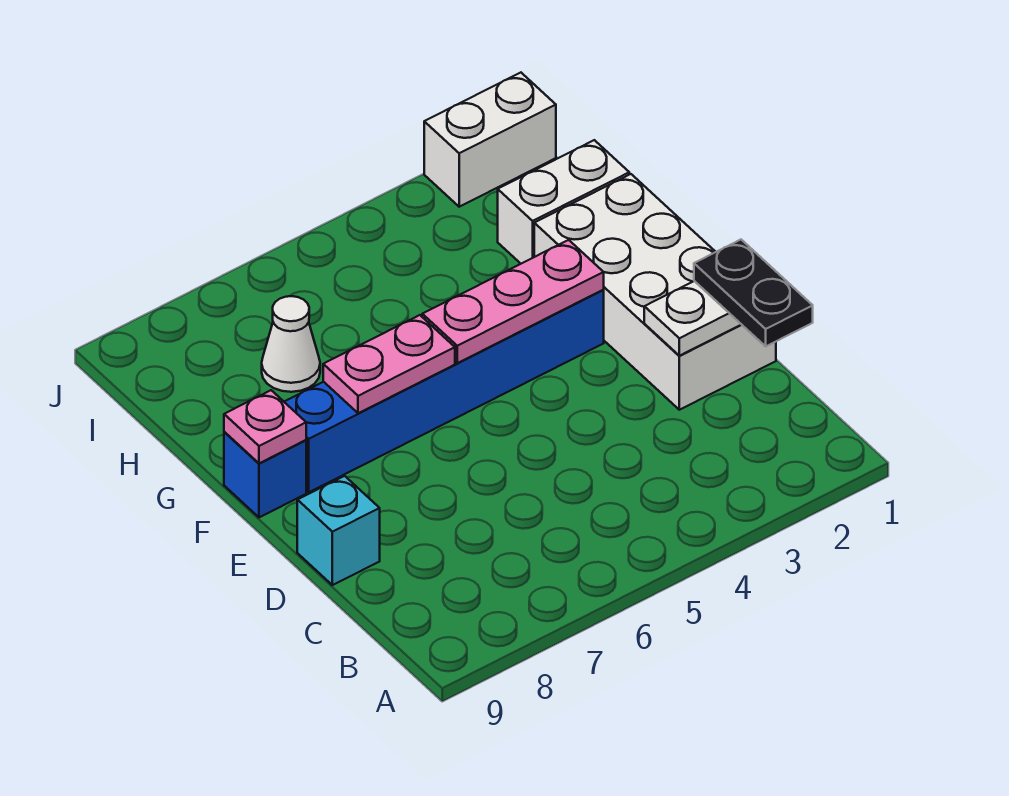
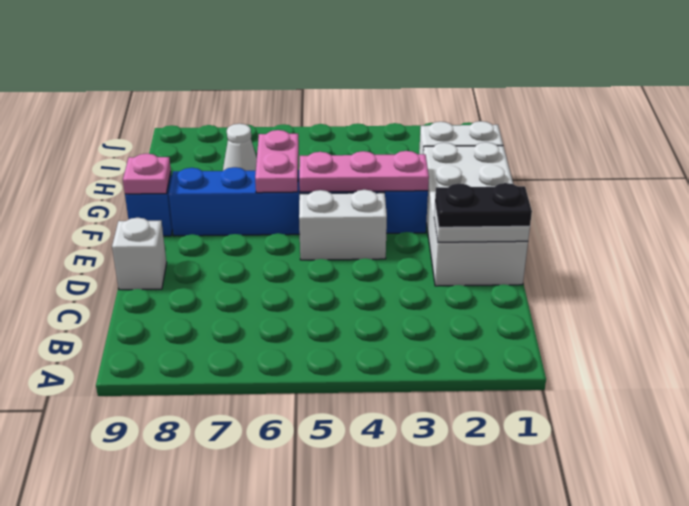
black plate C1:D1 level 3 -> black plate D1:D2 level 3
cyan brick D9 level 1 -> white brick D9 level 1
pink plate F6:F7 level 2 -> pink plate F6:G6 level 2
white brick J1:J2 level 1 -> white brick E4:E5 level 1

